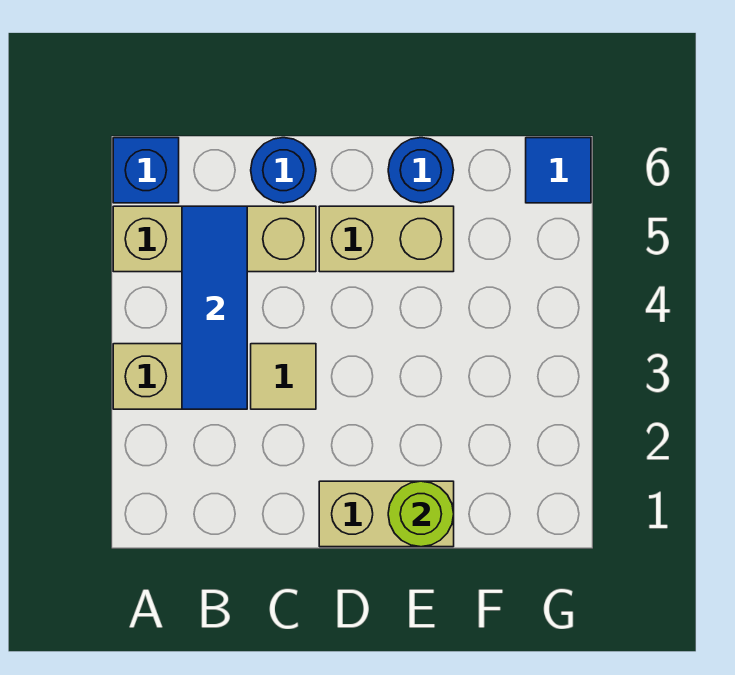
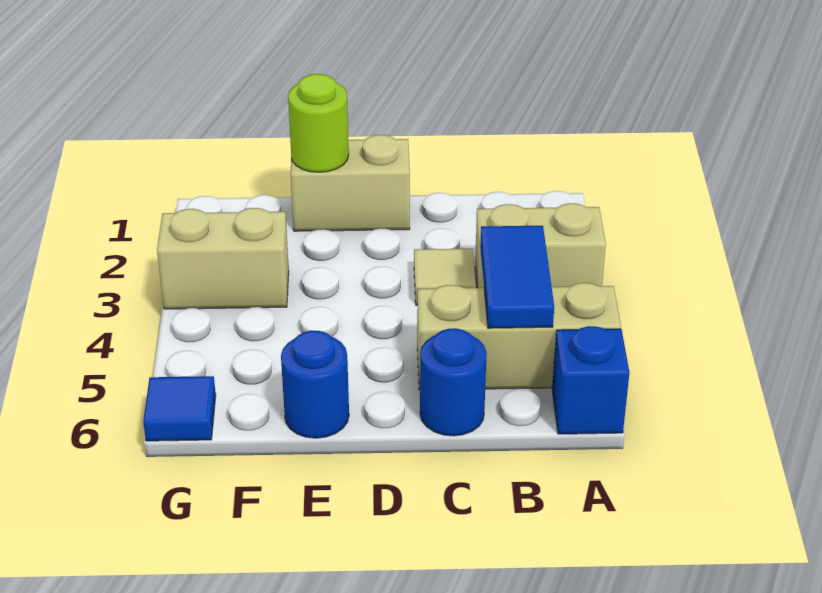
blue tile B3:B5 level 2 -> blue tile B4:B5 level 2
tan brick D5:E5 level 1 -> tan brick F3:G3 level 1

